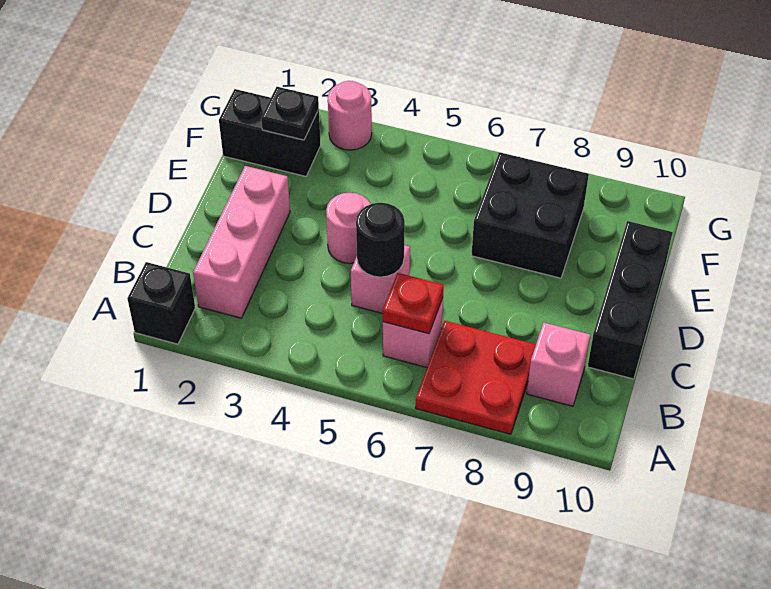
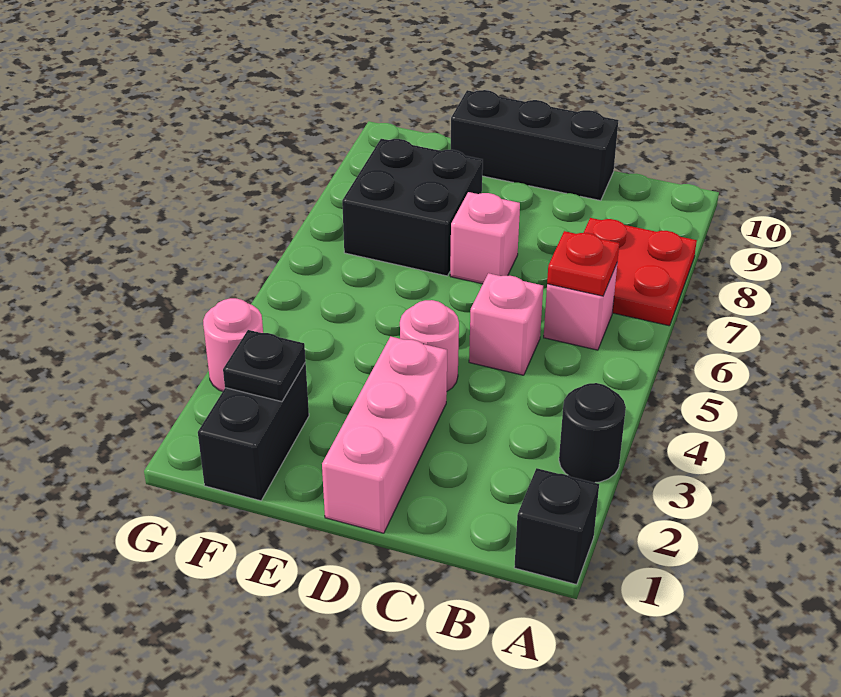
pink brick B2:D2 level 1 -> pink brick D1:D3 level 1
pink brick B9 level 1 -> pink brick D7 level 1
black round brick C5 level 2 -> black round brick A3 level 1

